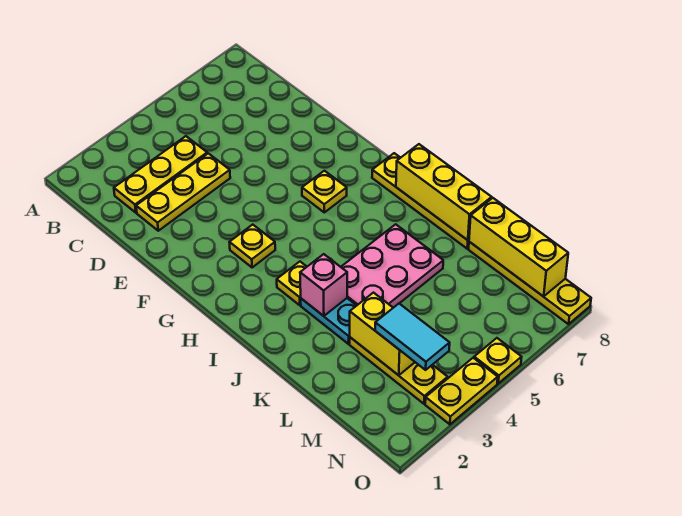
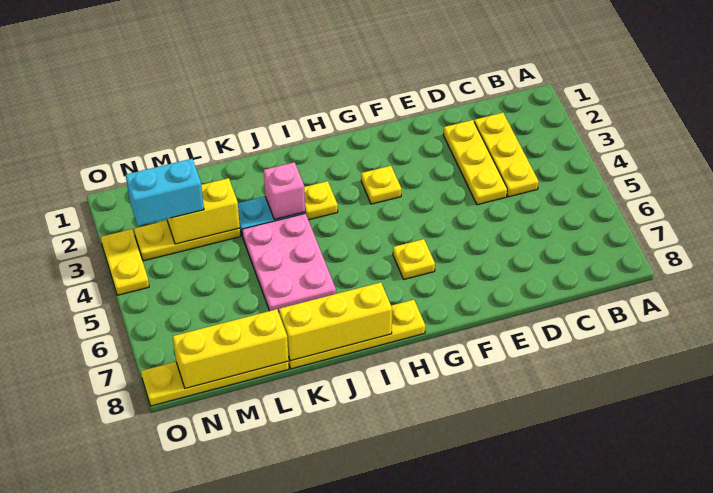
cyan tile M3:N3 level 3 -> cyan brick M3:N3 level 3
yellow plate O5 level 1 -> none

